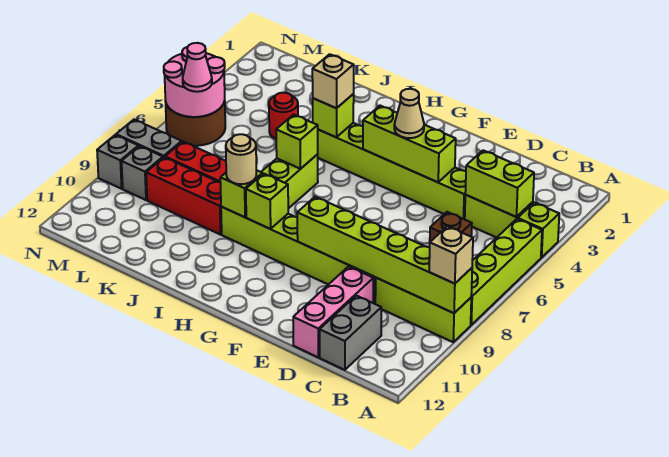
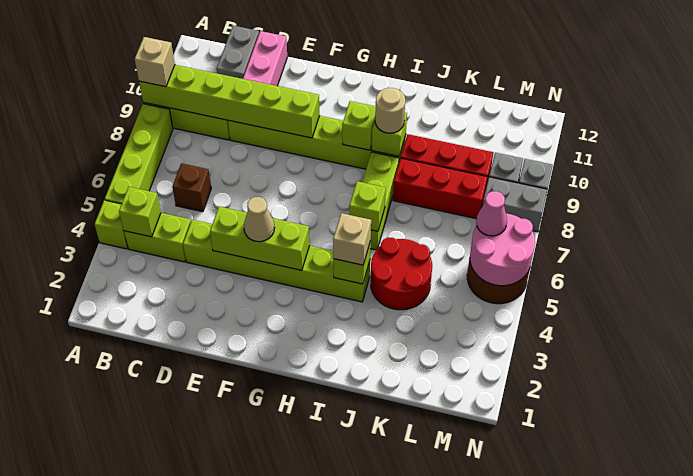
lime brick B4:C4 level 2 -> lime brick B4 level 2
red round brick K4 level 1 -> red round brick J4:K5 level 1

